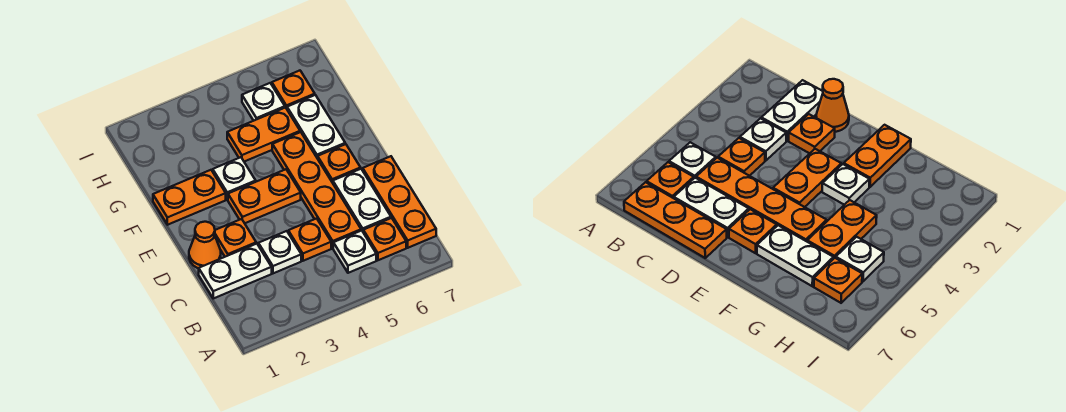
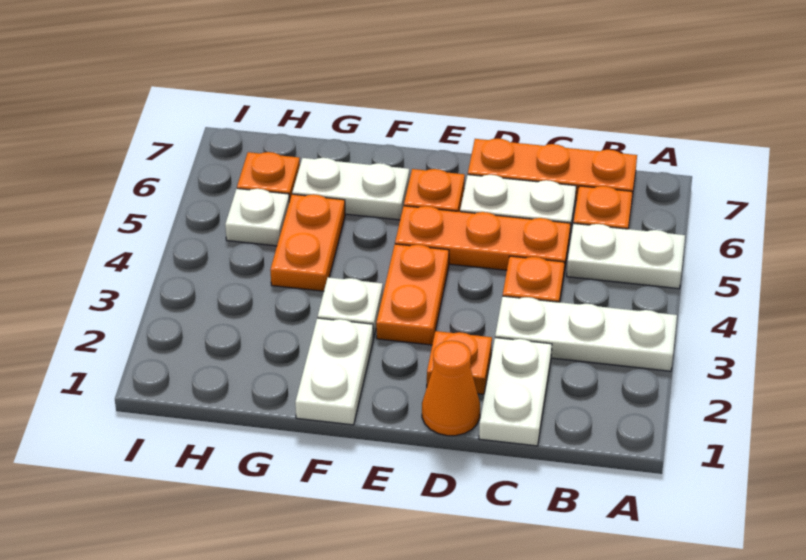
white plate B5 level 1 -> white plate A5:B5 level 1
white plate C3 level 1 -> white plate A3:C3 level 1
orange plate C5:F5 level 1 -> orange plate C5:E5 level 1
orange plate F1:F2 level 1 -> white plate F1:F2 level 1

